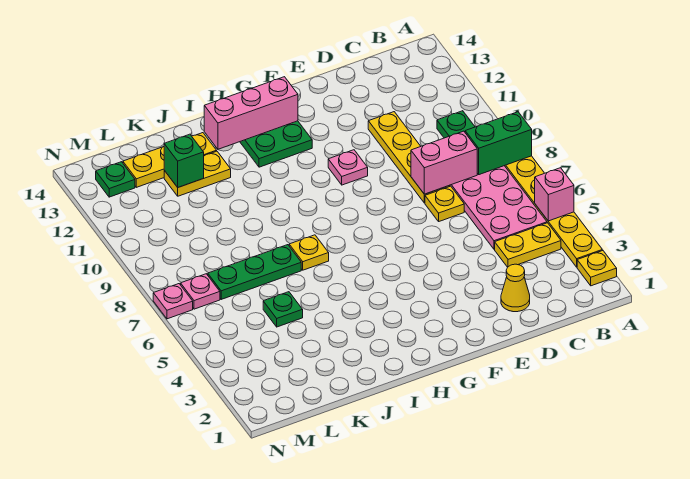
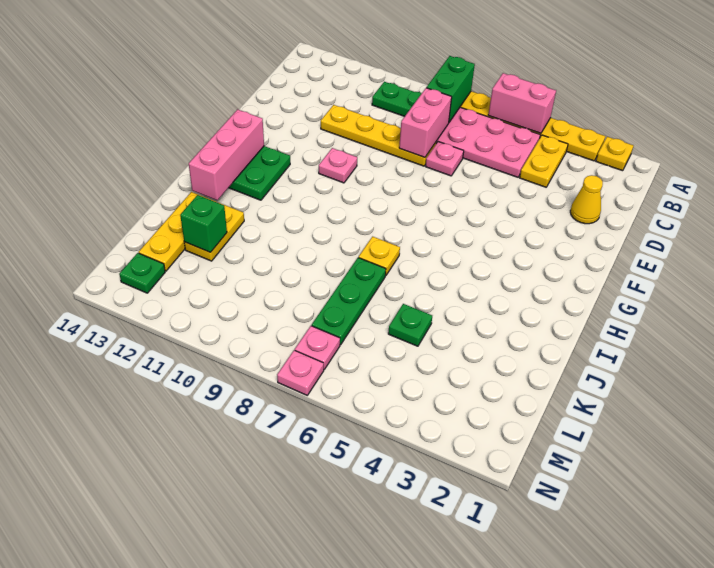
pink brick A5 level 2 -> pink brick A5:A6 level 2
yellow plate D7 level 1 -> pink plate D7 level 1

